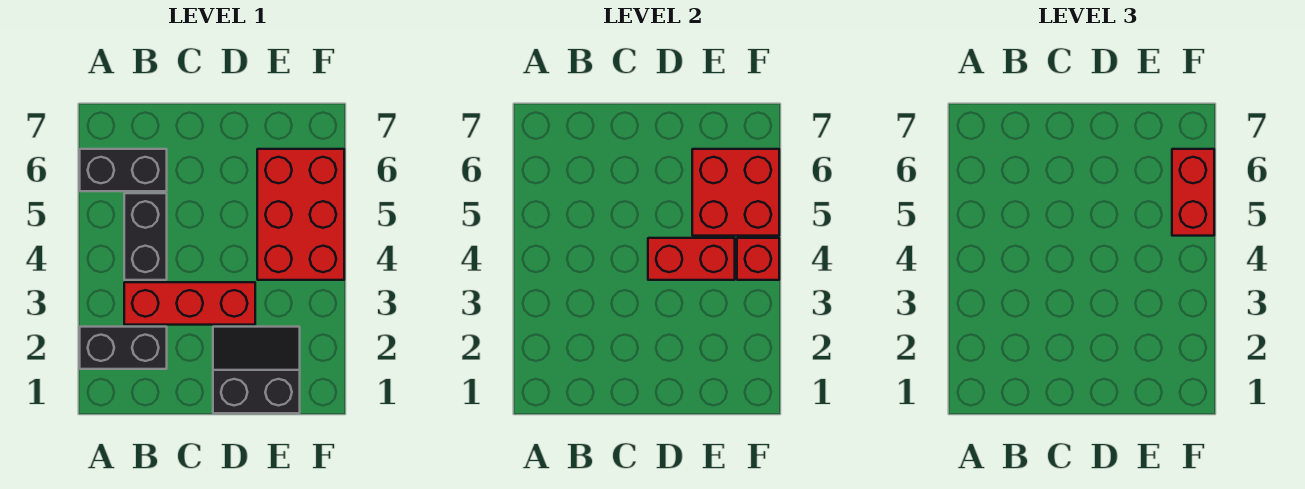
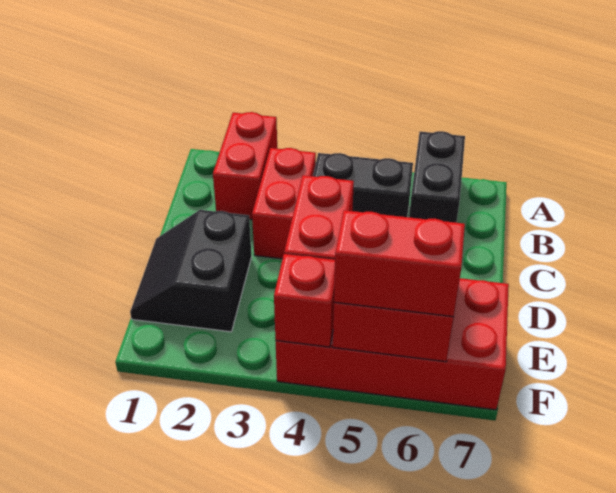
black brick A2:B2 level 1 -> red brick A2:B2 level 1
red brick B3:D3 level 1 -> red brick B3:C3 level 1
black slope D1:E2 level 1 top 1 -> black slope D1:E2 level 1 top 2
red brick E4:F6 level 1 -> red brick E4:F7 level 1

